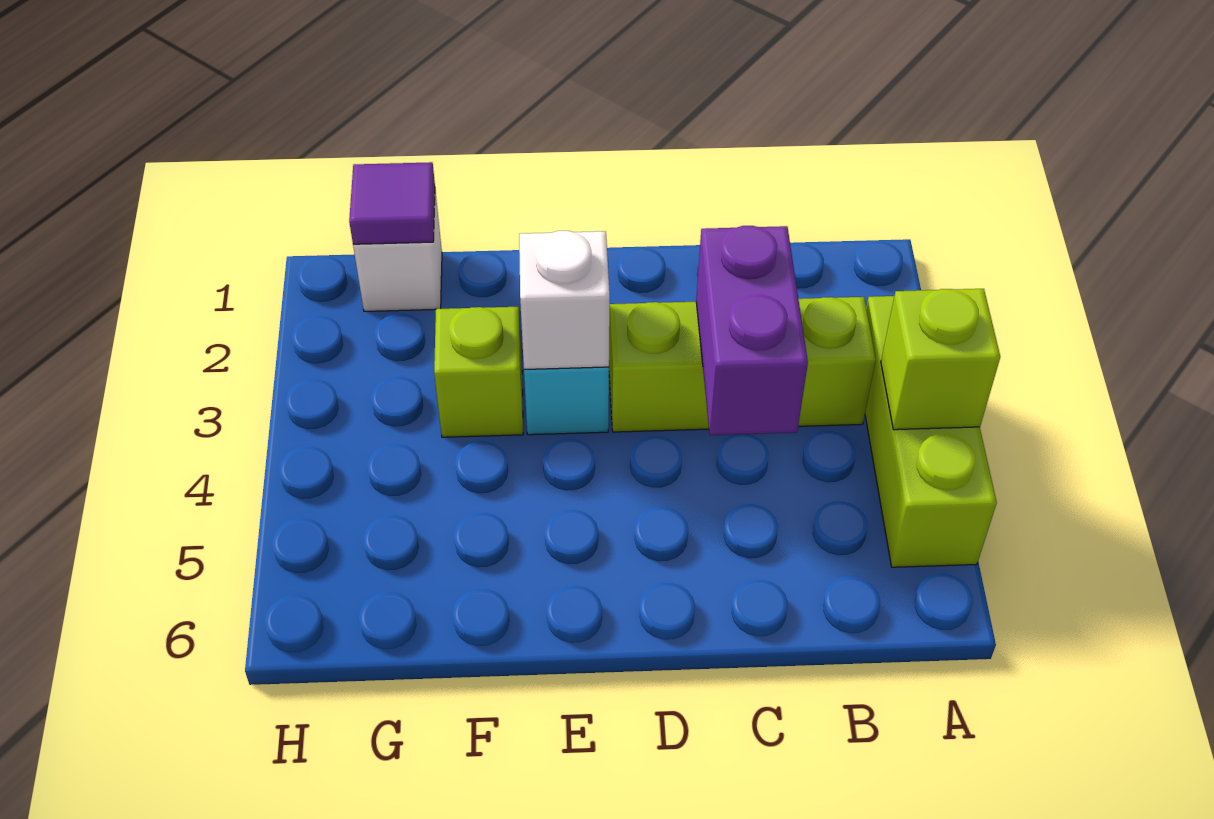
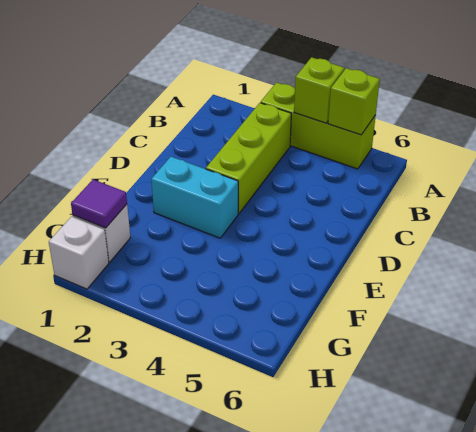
purple brick C3:C4 level 2 -> none
white brick E3 level 2 -> white brick H1 level 1
lime brick F3 level 1 -> lime brick A5 level 2

